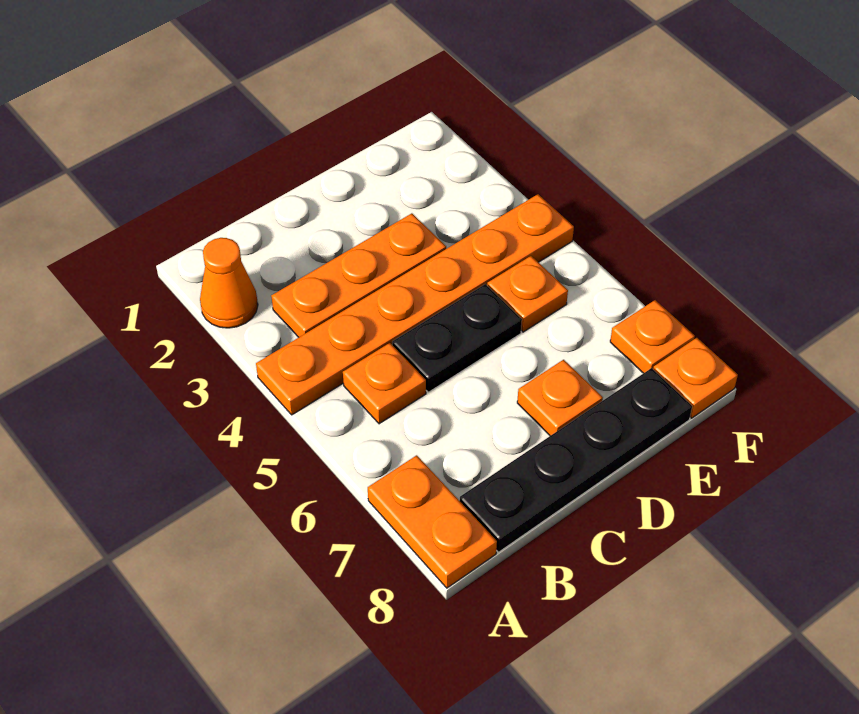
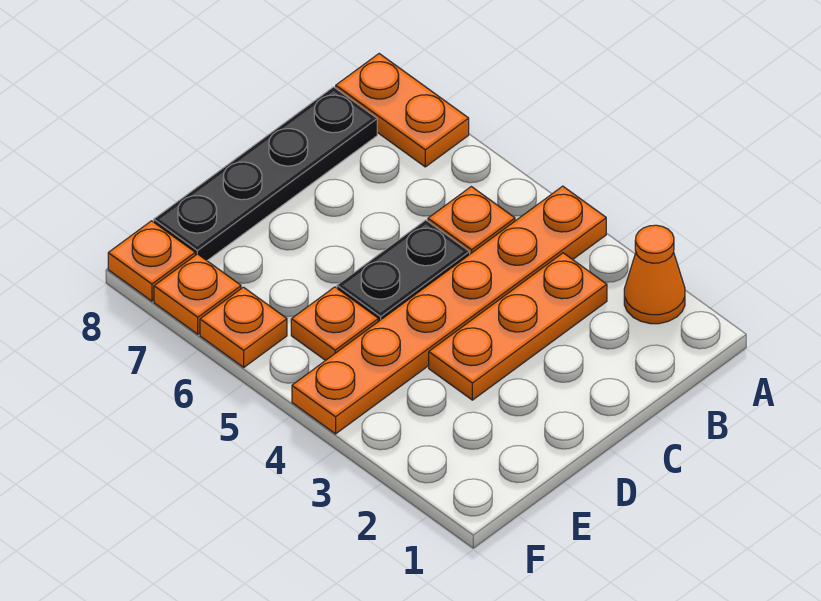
orange plate D7 level 1 -> orange plate F6 level 1

